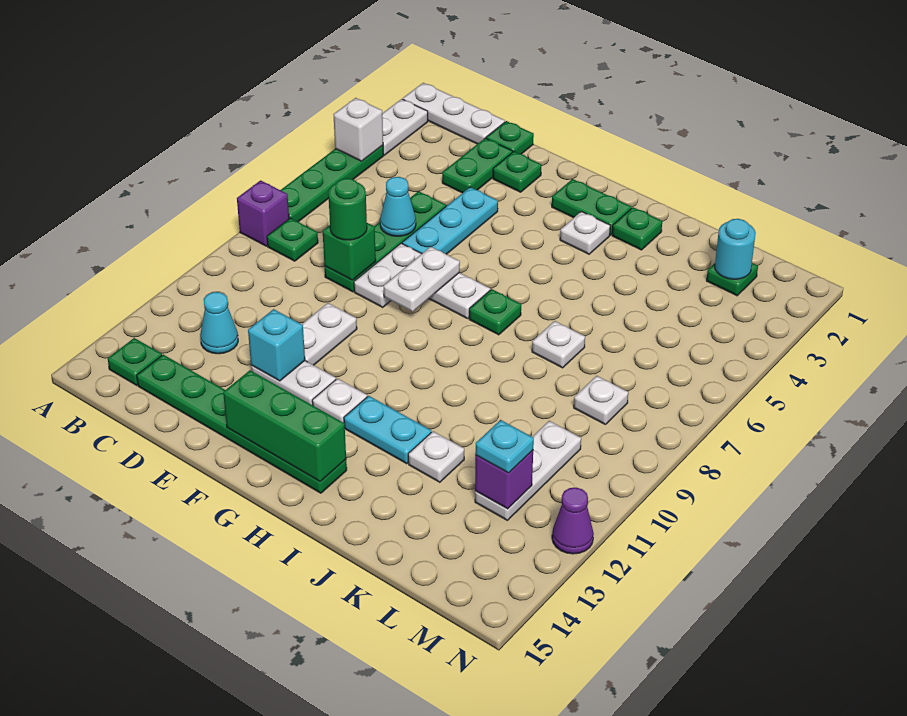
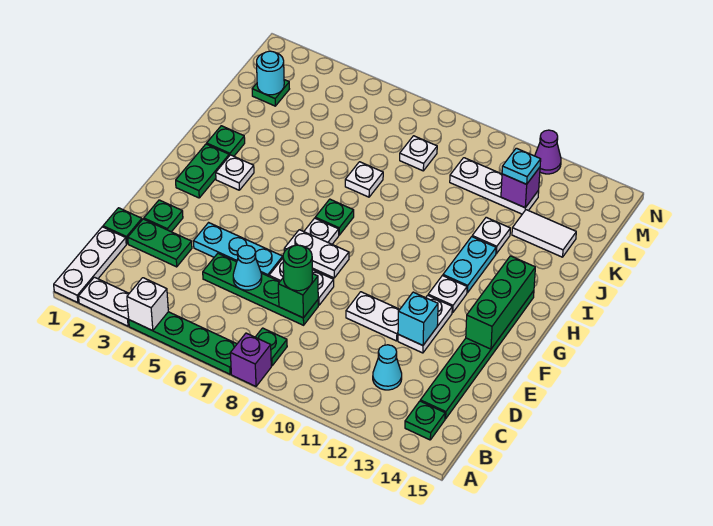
none -> white tile K13:K14 level 1

